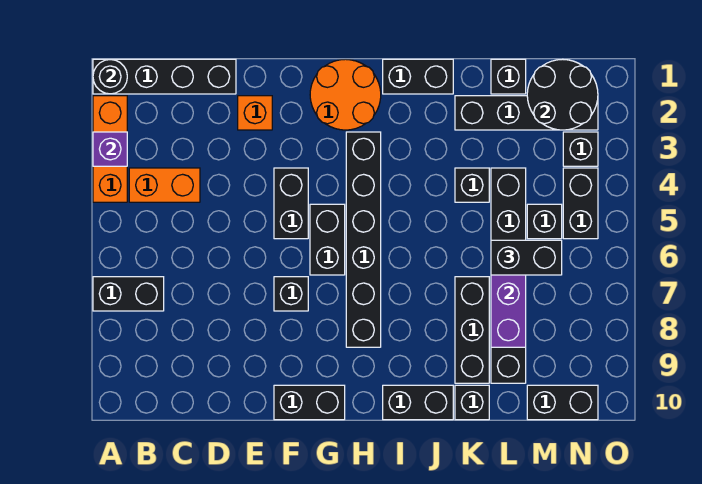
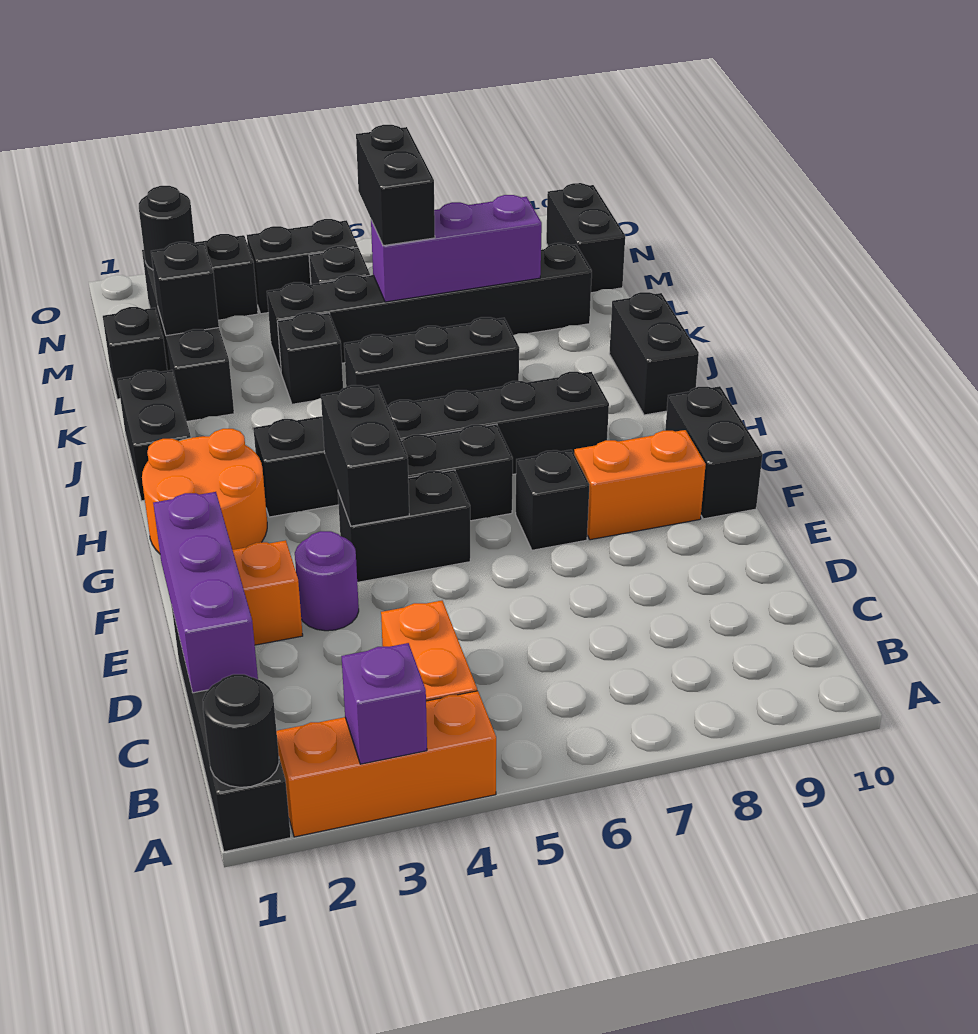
black brick A7:B7 level 1 -> black brick F4:G4 level 2
none -> purple brick C1:E1 level 2
none -> purple round brick E3 level 1
none -> orange brick F8:F9 level 1
black brick K7:K9 level 1 -> black brick J5:J7 level 1
black brick K10 level 1 -> black brick L2 level 2
black round brick M1:N2 level 2 -> black round brick N2 level 2

